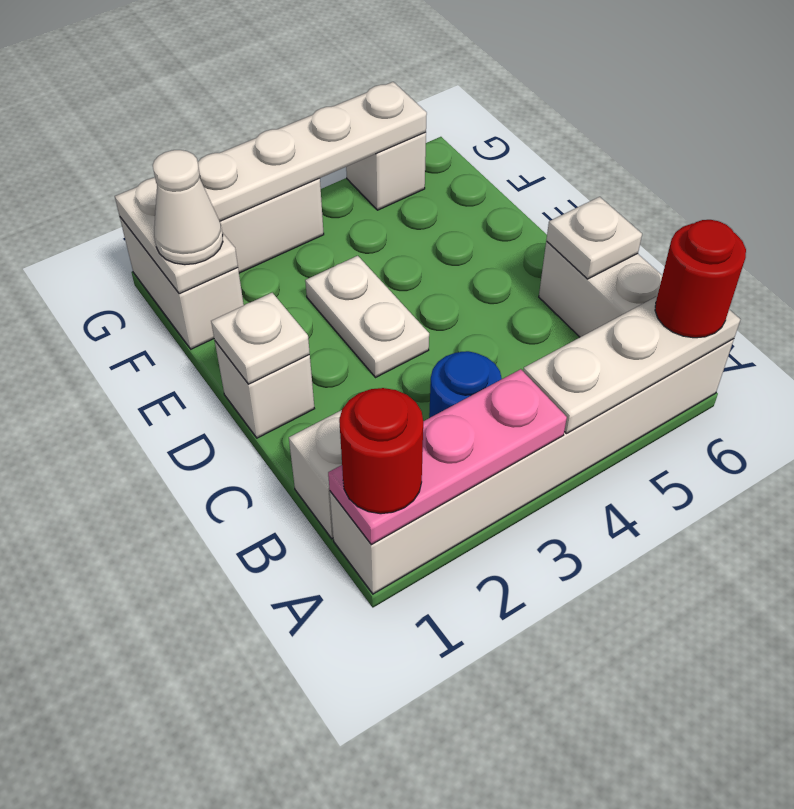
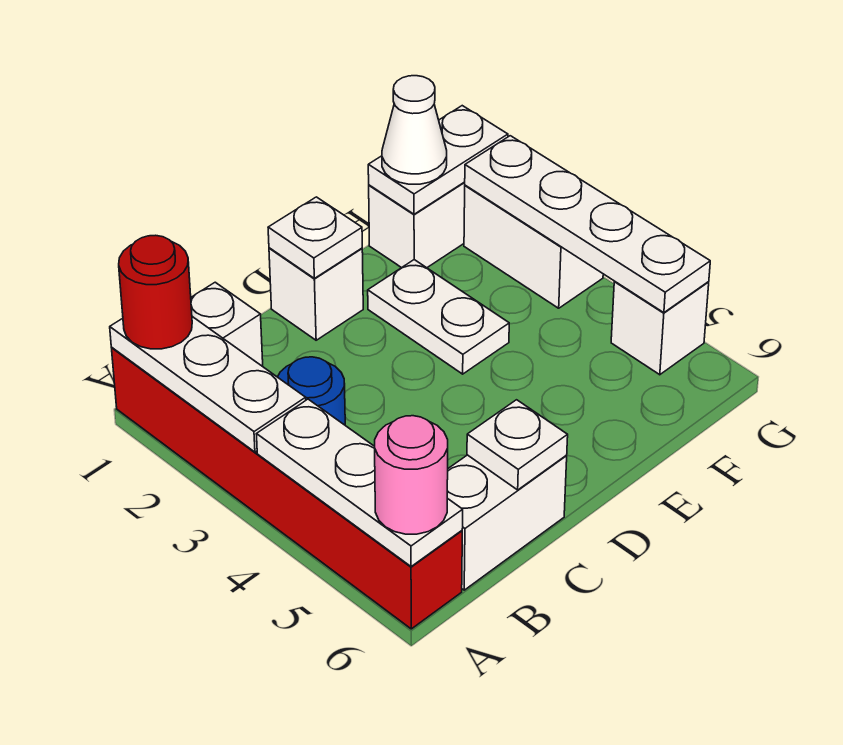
white brick A1:A6 level 1 -> red brick A1:A6 level 1
pink plate A1:A3 level 2 -> white plate A1:A3 level 2
red round brick A6 level 3 -> pink round brick A6 level 3
white plate D3:E3 level 1 -> white plate E2:E3 level 1

